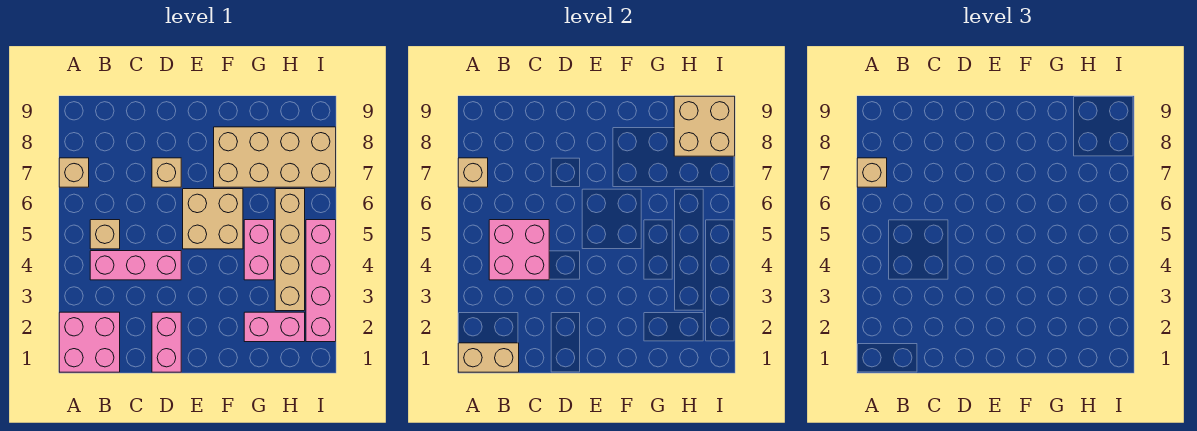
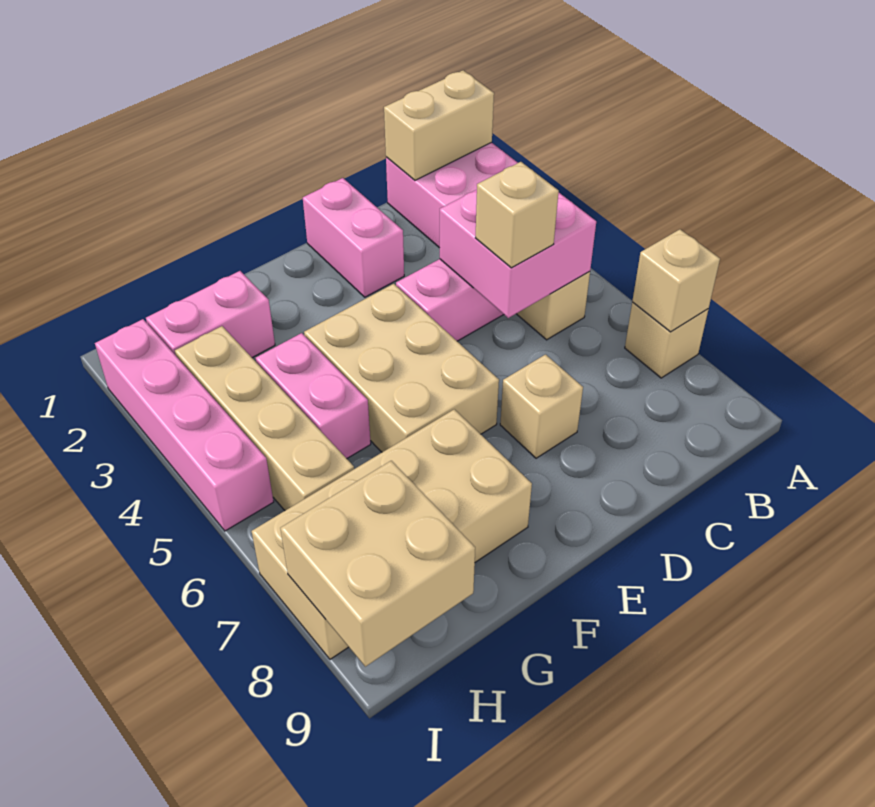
tan brick A7 level 3 -> tan brick C5 level 3
tan brick E5:F6 level 1 -> tan brick E4:F6 level 1

